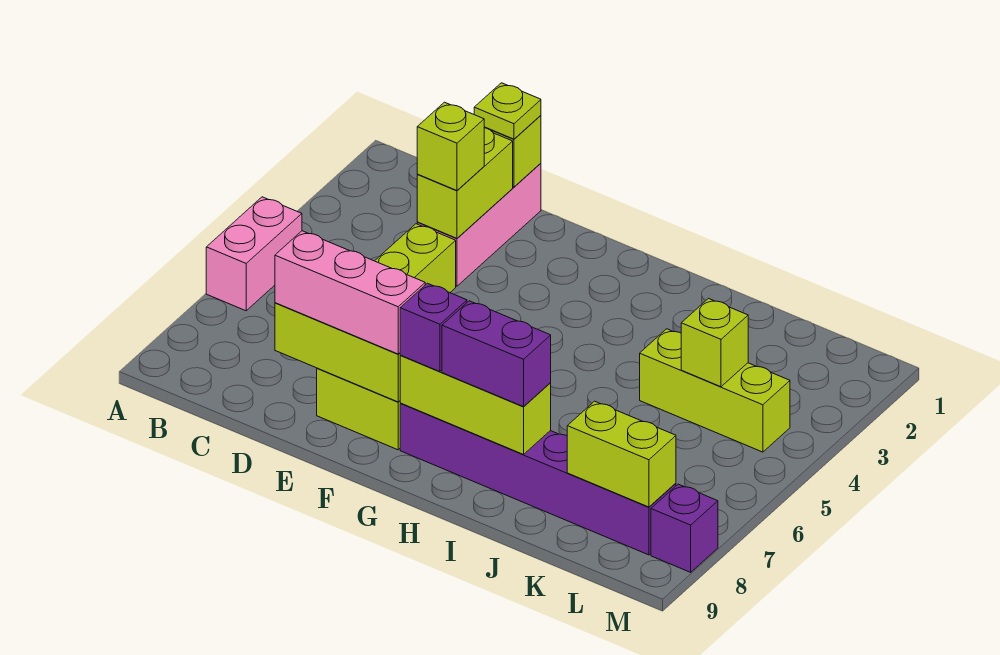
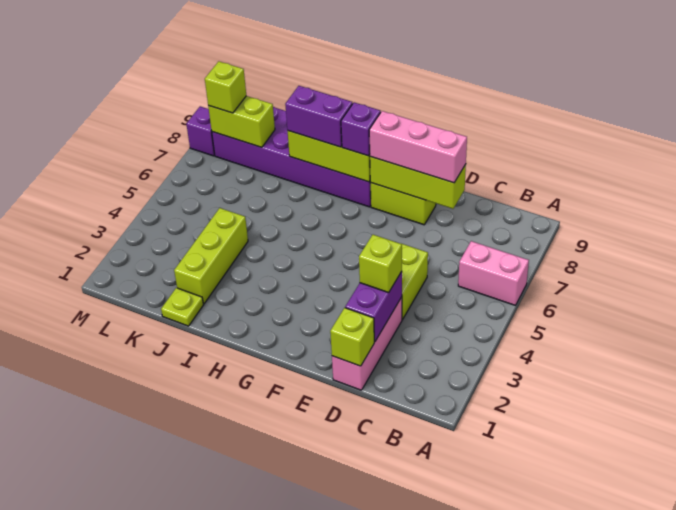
pink brick A5:A6 level 1 -> pink brick A6:B6 level 1
lime plate D1 level 3 -> lime plate J1 level 1
lime brick D2:D3 level 2 -> purple brick D2:D3 level 2
purple brick G8:L8 level 1 -> purple brick G8:L9 level 1
lime brick J4:L4 level 1 -> lime brick J2:J4 level 1
lime brick K4 level 2 -> lime brick L8 level 3

